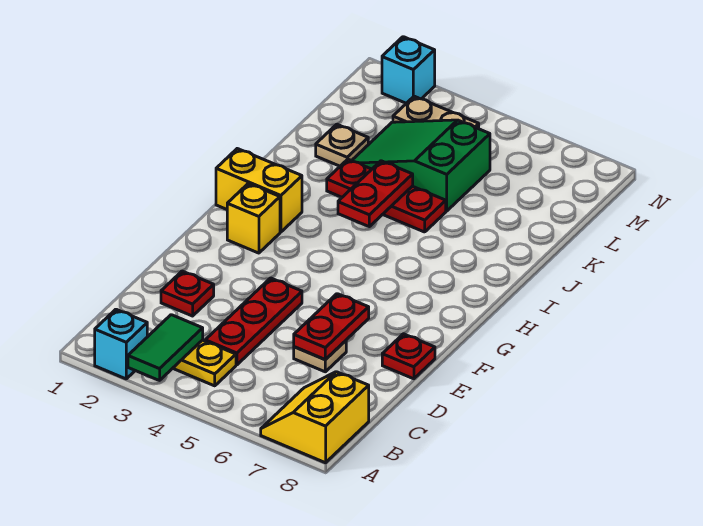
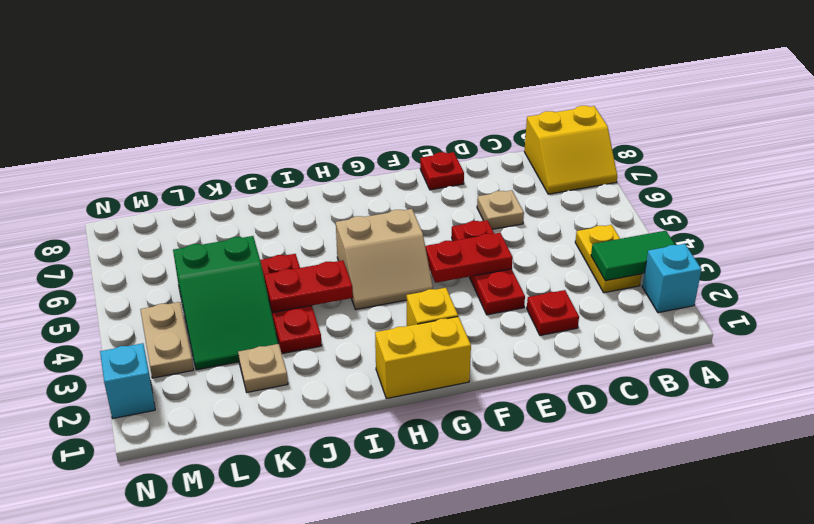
red plate C4:E4 level 1 -> red plate E3:E5 level 1
red plate D6:E6 level 2 -> red plate E4:F4 level 2
none -> tan slope G4:H5 level 1 top 5
yellow brick H1:H2 level 1 -> yellow brick G1:H1 level 1

